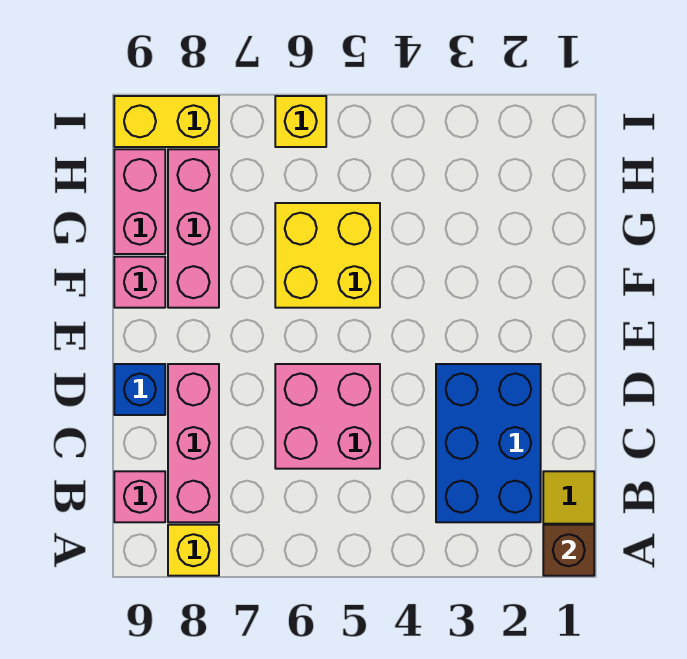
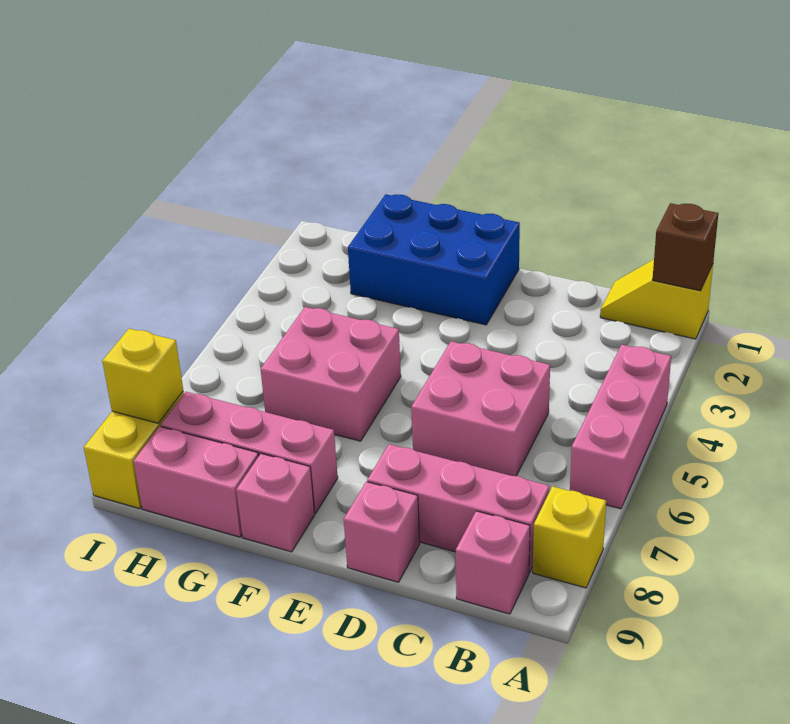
none -> pink brick A4:A6 level 1
blue brick B2:D3 level 1 -> blue brick E1:G2 level 1
blue brick D9 level 1 -> pink brick D9 level 1
yellow brick F5:G6 level 1 -> pink brick F5:G6 level 1
yellow brick I6 level 1 -> yellow brick I8 level 2

